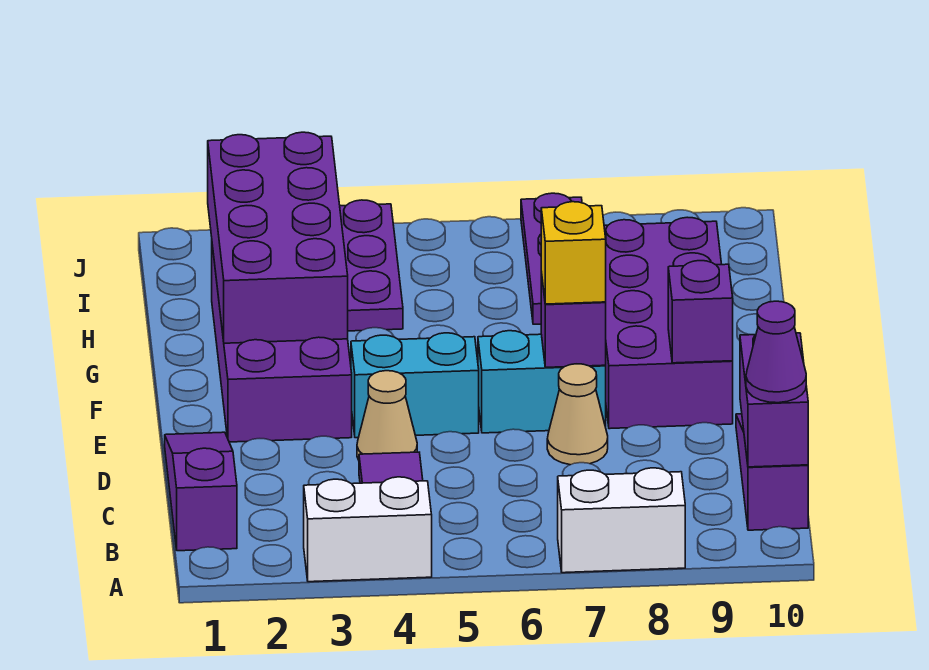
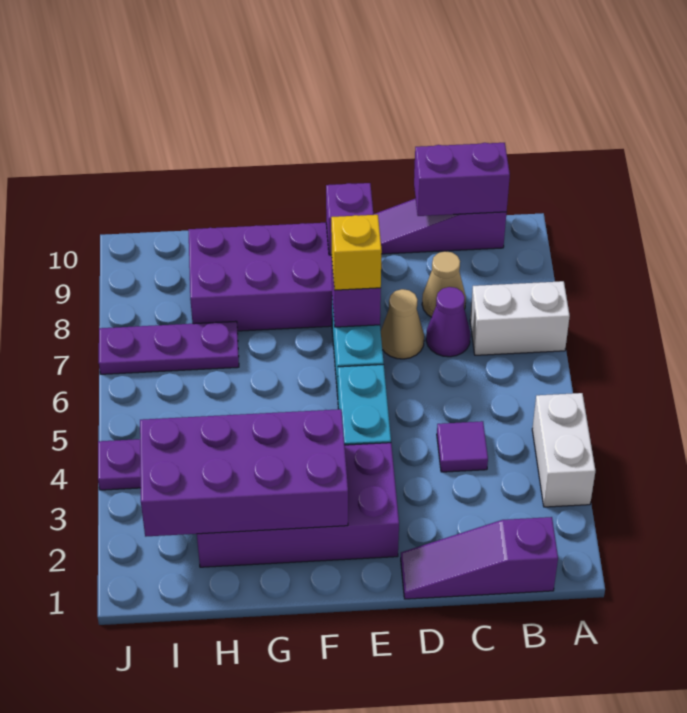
white brick A7:A8 level 1 -> white brick A7:B7 level 1
purple cone B10 level 3 -> purple cone C7 level 1
tan cone D4 level 1 -> tan cone C8 level 1

